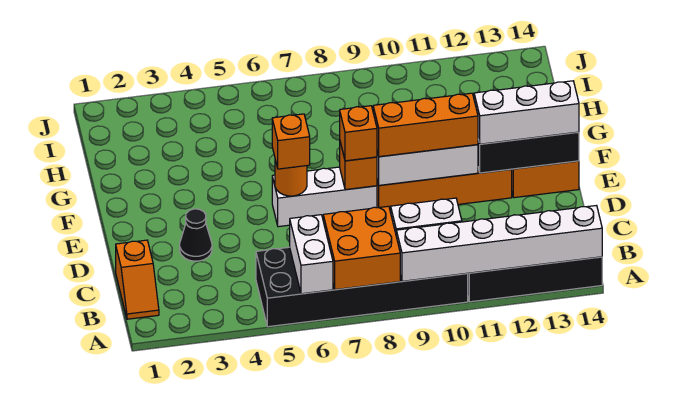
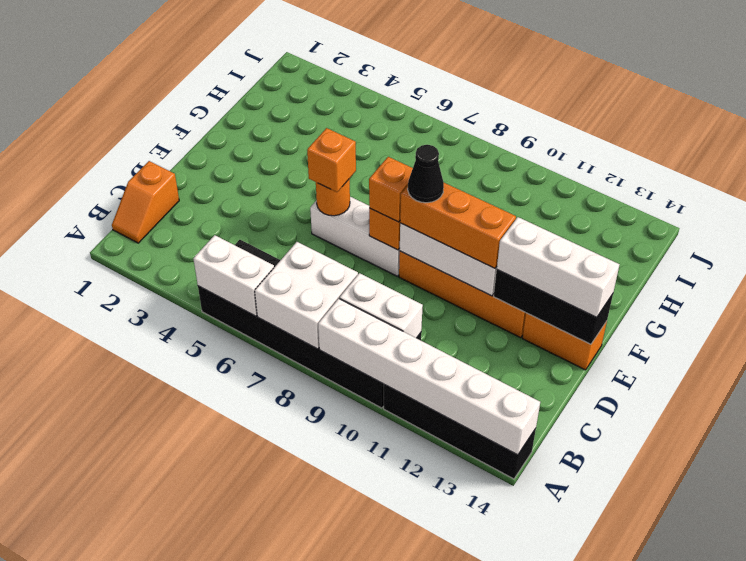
white brick A6:B6 level 2 -> white brick A5:A6 level 2
orange brick A7:B8 level 2 -> white brick A7:B8 level 2
black cone D3 level 1 -> black cone E9 level 4

